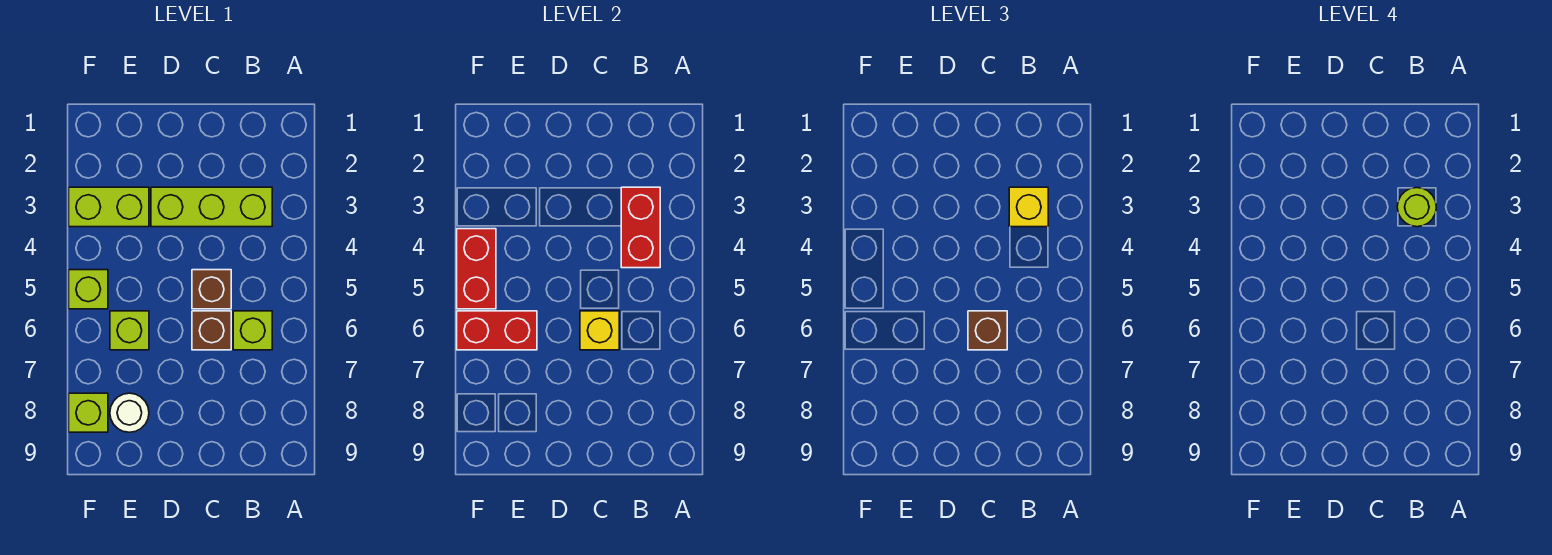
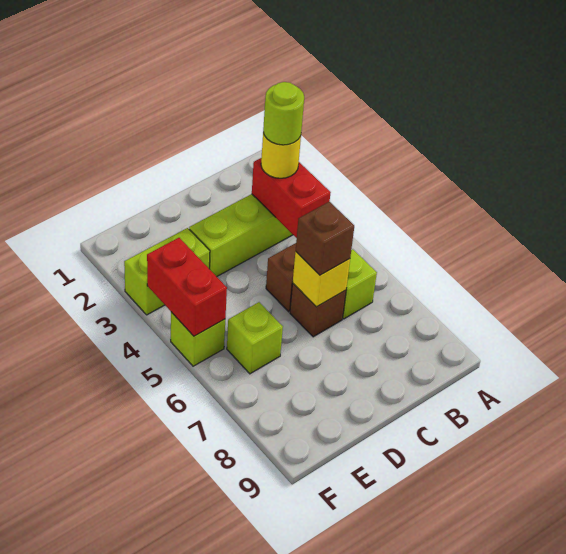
yellow brick B3 level 3 -> yellow round brick B3 level 3
red brick E6:F6 level 2 -> none
white round brick E8 level 1 -> none
lime brick F8 level 1 -> none

